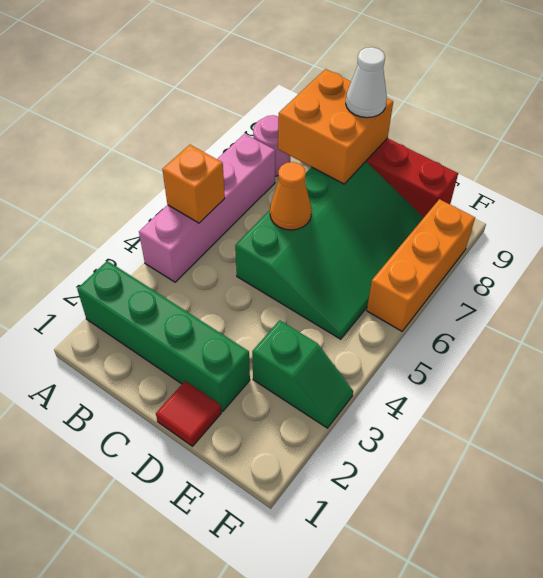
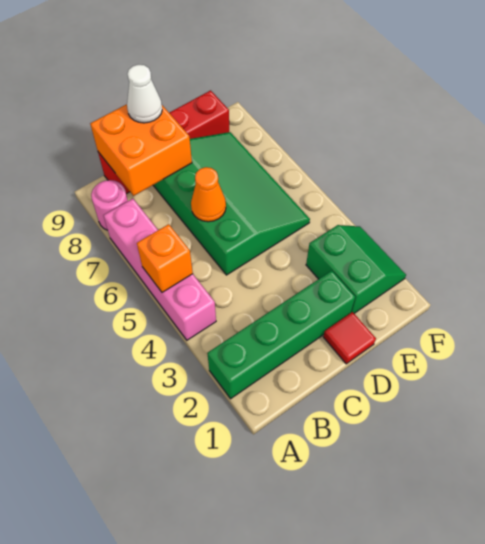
green slope E3:F3 level 1 top E -> green slope E2:F3 level 1 top E
orange brick F6:F8 level 1 -> none

